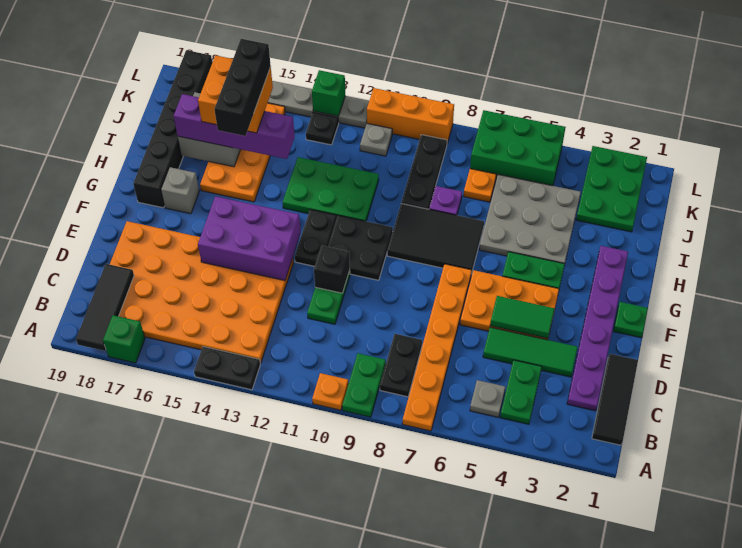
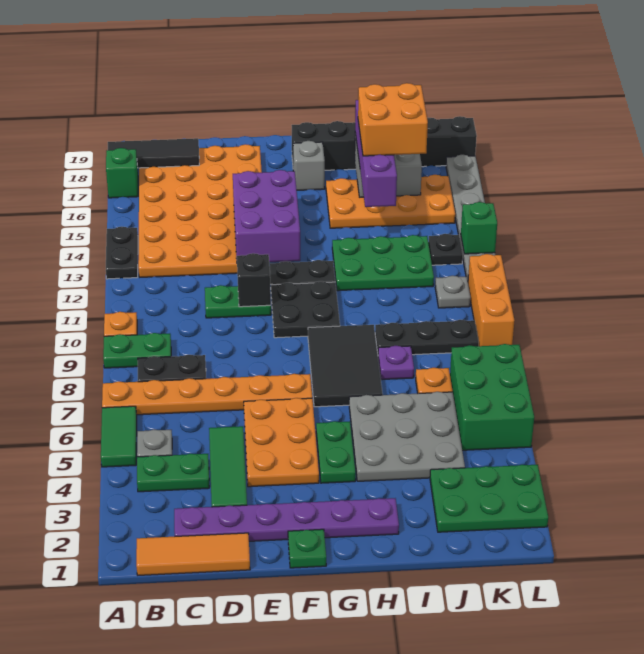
black tile B1:D1 level 1 -> orange tile B1:D1 level 1
green tile E4:E5 level 2 -> green tile A5:A6 level 1
green plate H11:I13 level 1 -> green plate H12:J13 level 1
black brick H15:J15 level 5 -> none

